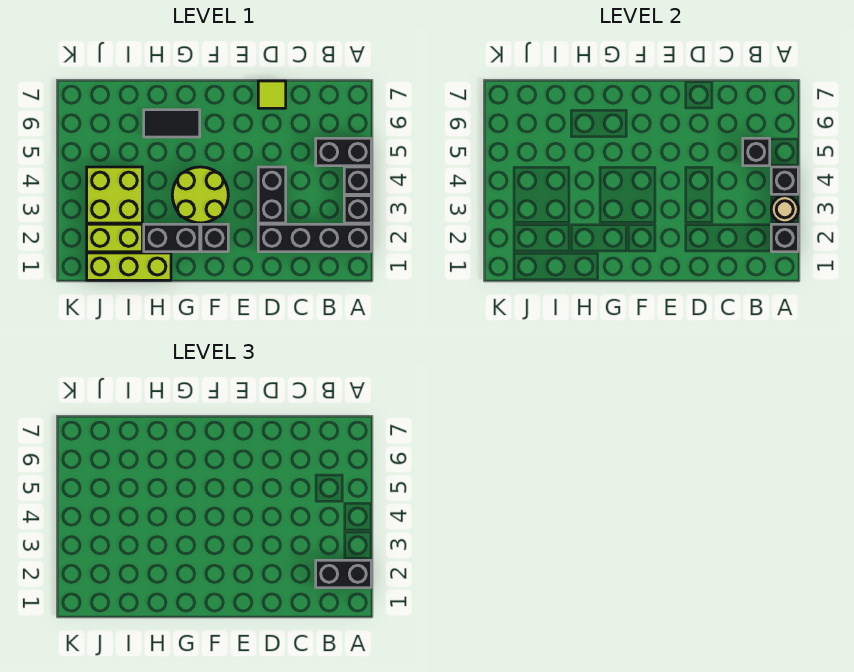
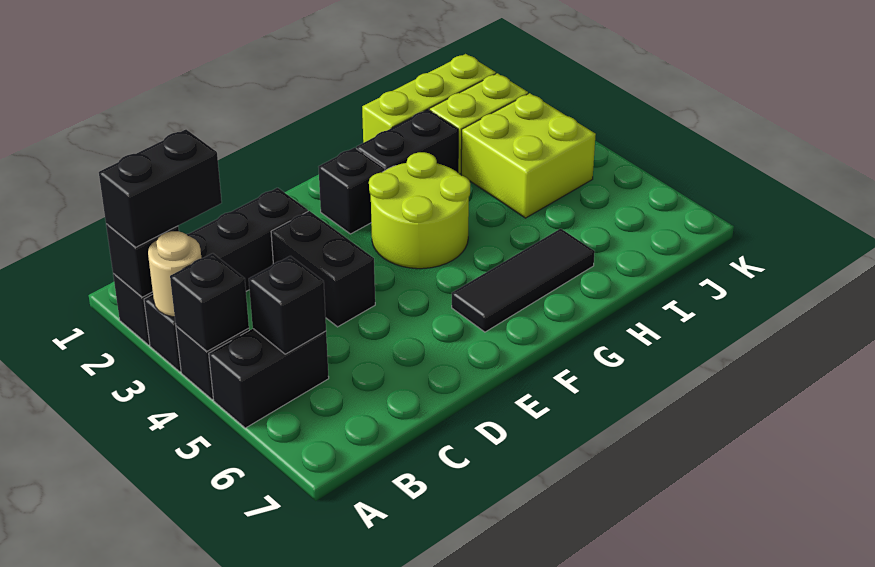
lime tile D7 level 1 -> none
black tile G6:H6 level 1 -> black tile F6:H6 level 1

